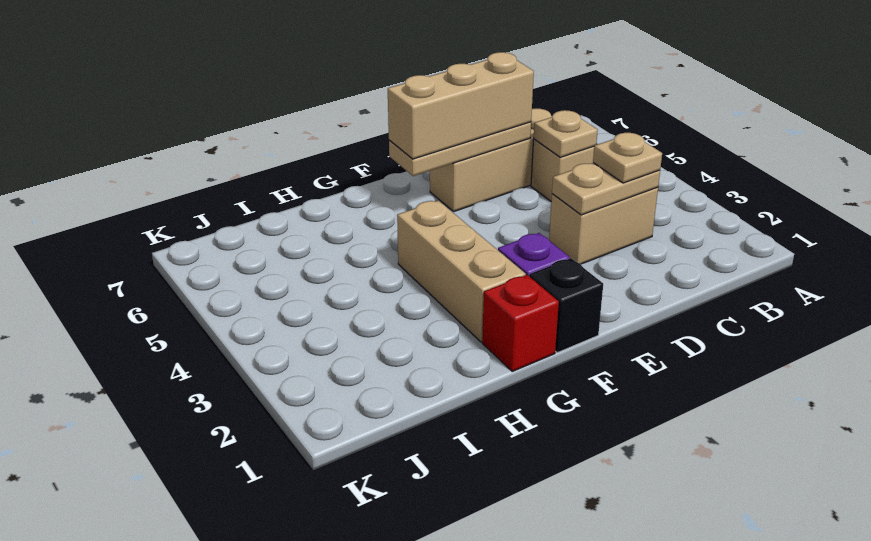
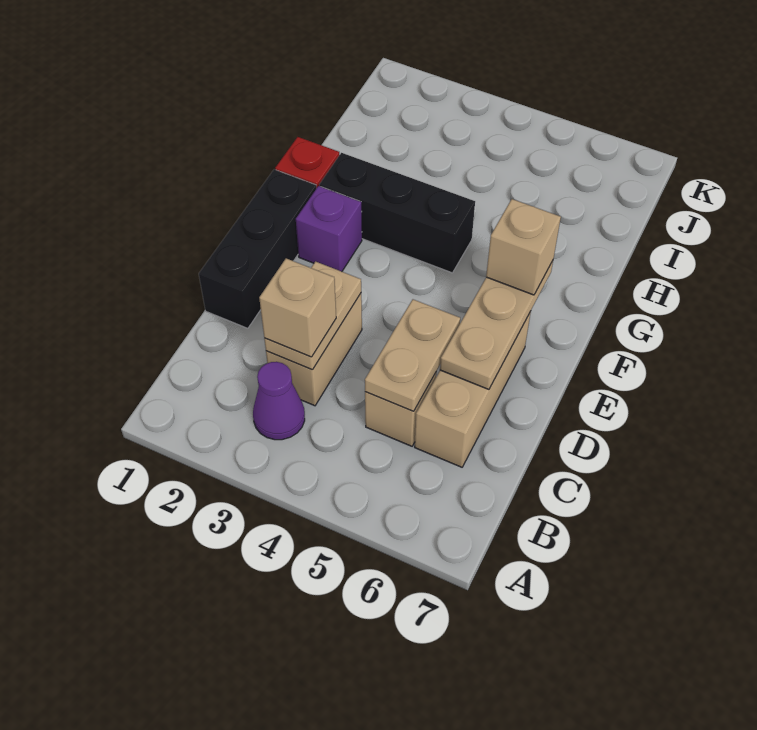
none -> purple cone B3 level 1
tan plate C3 level 3 -> tan brick C3 level 3
tan plate C5 level 2 -> tan plate C5:D5 level 2
tan brick D6:F6 level 3 -> tan brick F6 level 3
black brick F1 level 1 -> black brick D1:F1 level 1
tan brick G2:G4 level 1 -> black brick G2:G4 level 1

